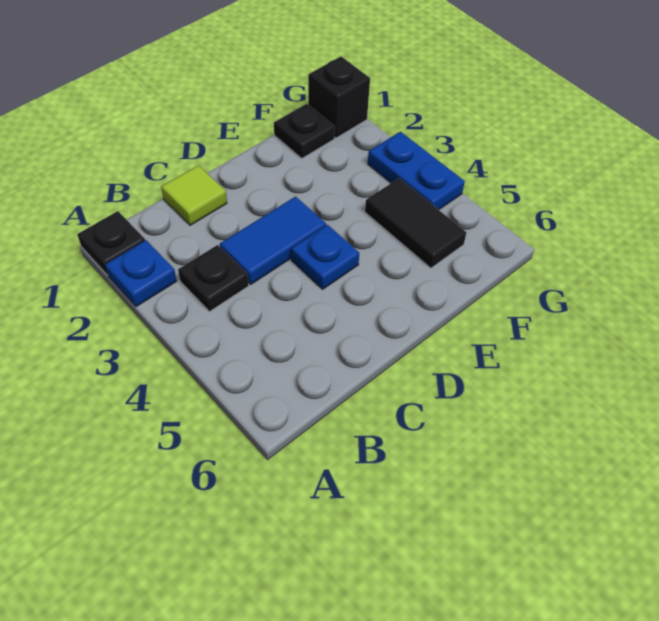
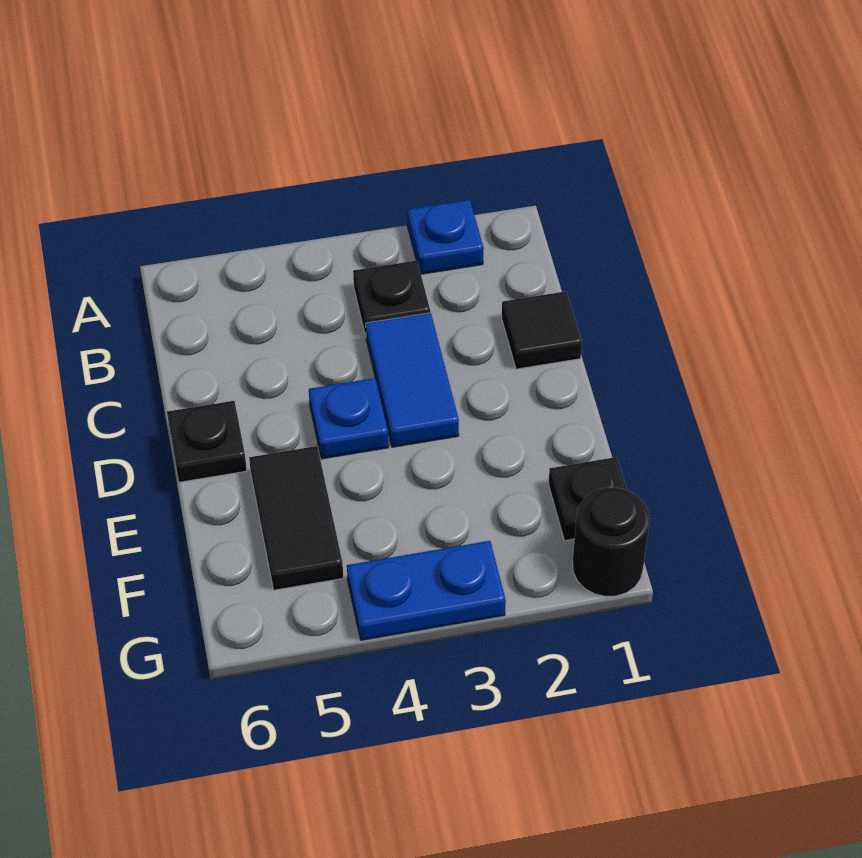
black plate A1 level 1 -> black plate D6 level 1
lime tile C1 level 1 -> black tile C1 level 1
black tile F4:F5 level 1 -> black tile E5:F5 level 1
black brick G1 level 1 -> black round brick G1 level 1

